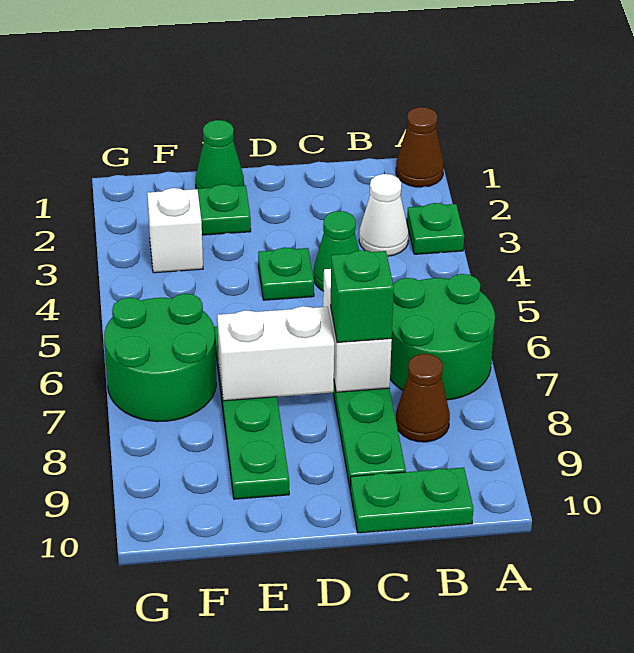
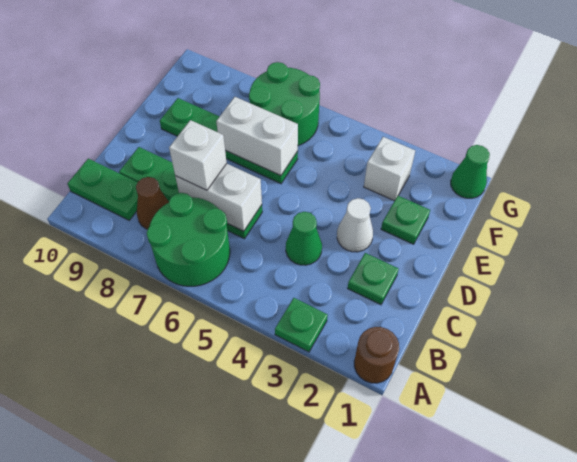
brown cone A1 level 1 -> brown round brick A1 level 1
white cone B3 level 1 -> white cone D3 level 1
green plate B10:C10 level 1 -> green plate B9:B10 level 1
green brick C7 level 3 -> white brick C7 level 3
green plate D4 level 1 -> green plate C2 level 1
white brick D7:E7 level 2 -> white brick E6:E7 level 2
green cone E1 level 1 -> green cone G1 level 1

